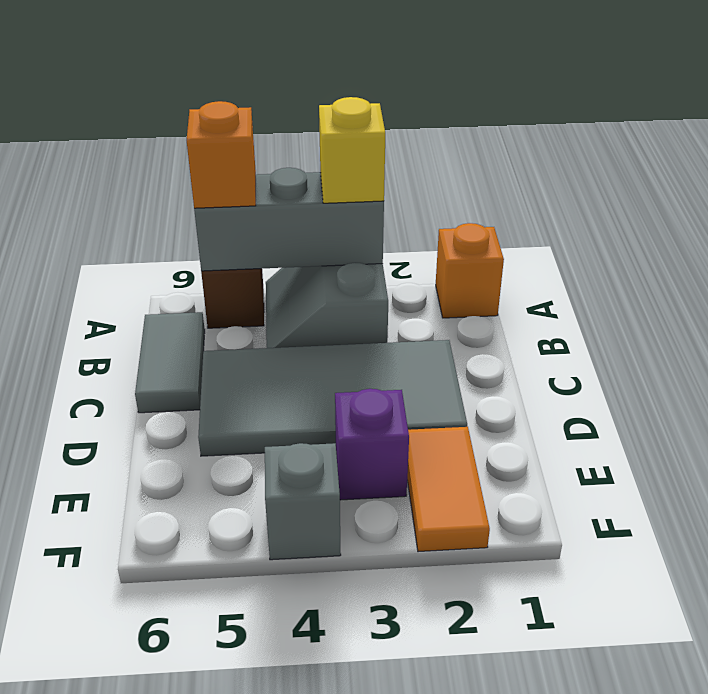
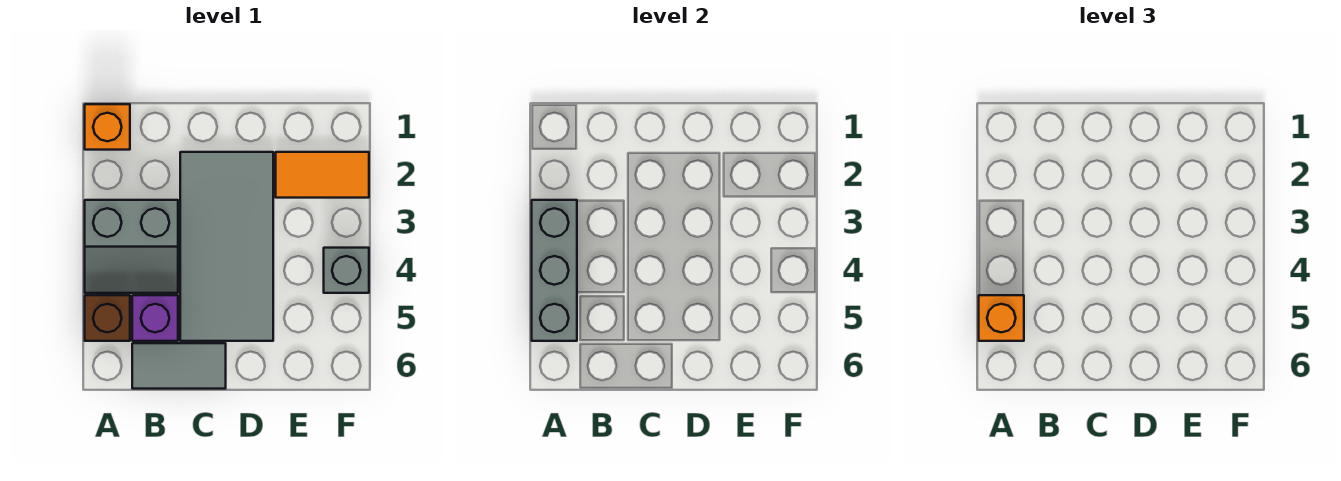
yellow brick A3 level 3 -> none
purple brick E3 level 1 -> purple brick B5 level 1

